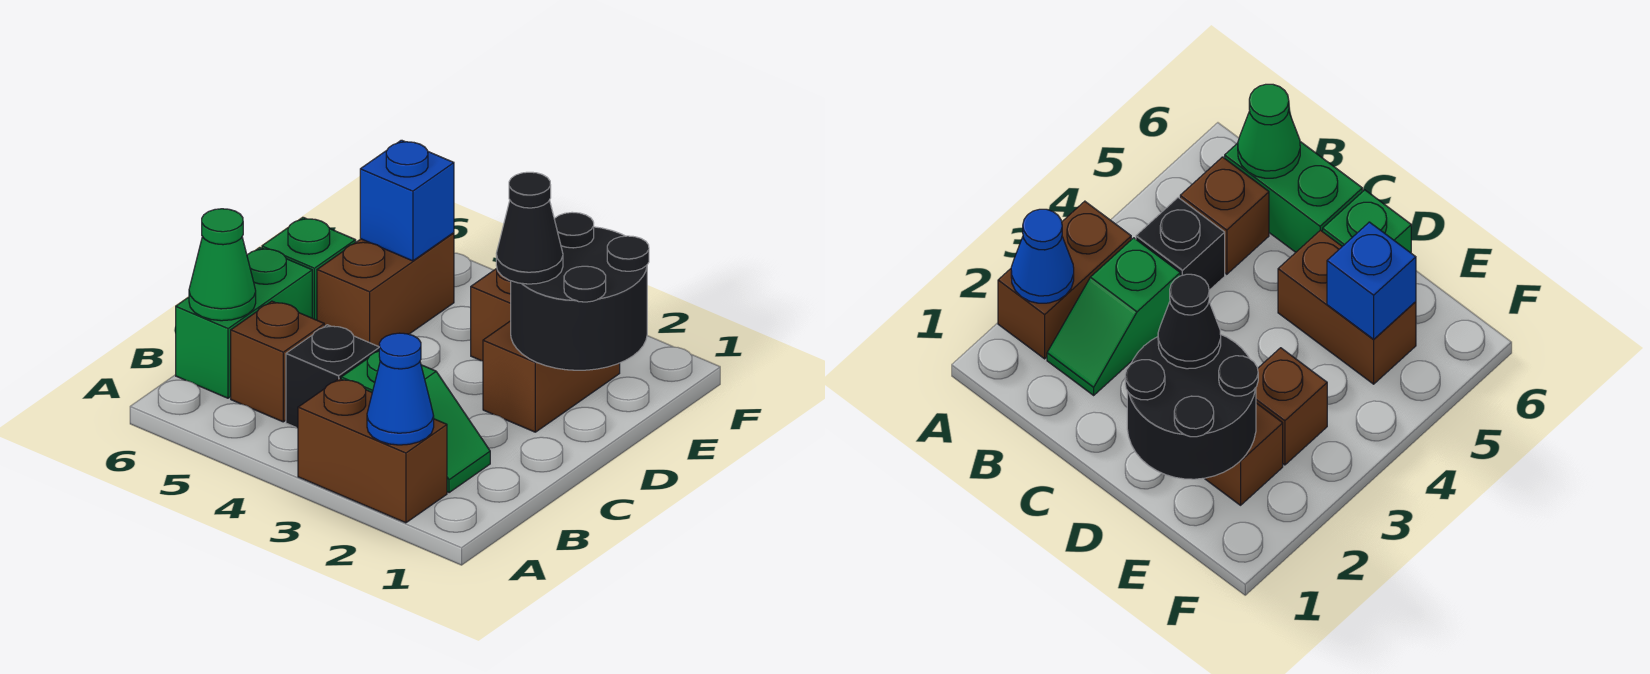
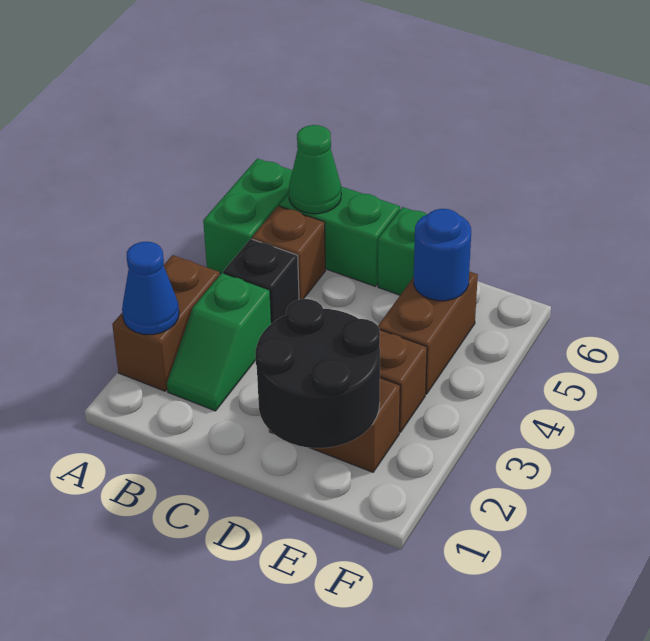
none -> green brick A5:A6 level 1
black cone D2 level 3 -> none
brown brick D5:E5 level 1 -> brown brick E4:E5 level 1
blue brick E5 level 2 -> blue round brick E5 level 2

